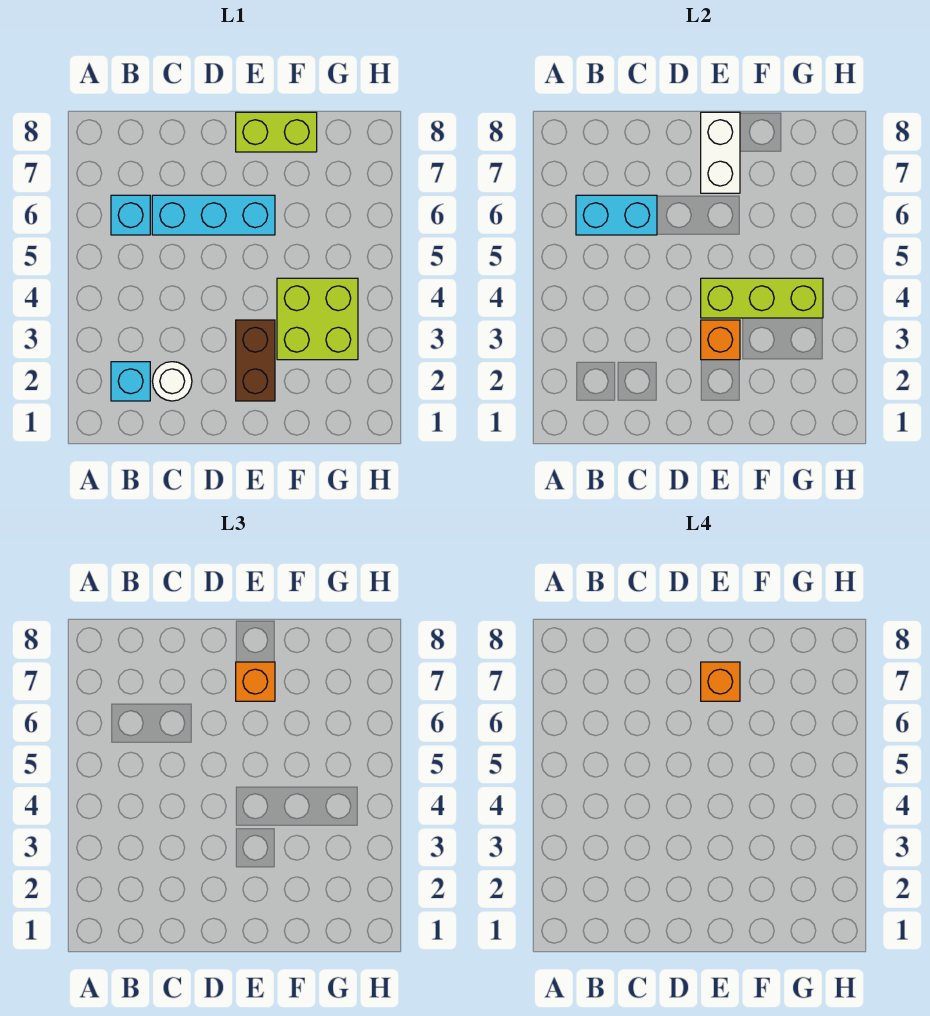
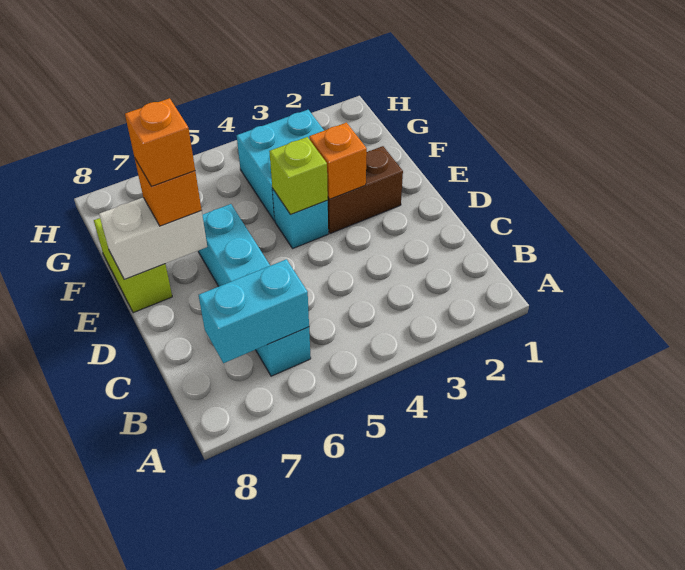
cyan brick B2 level 1 -> cyan brick E4 level 1
cyan brick B6:C6 level 2 -> cyan brick B6:B7 level 2
white round brick C2 level 1 -> none
lime brick E4:G4 level 2 -> lime brick E4 level 2
lime brick F3:G4 level 1 -> cyan brick F3:G4 level 1

